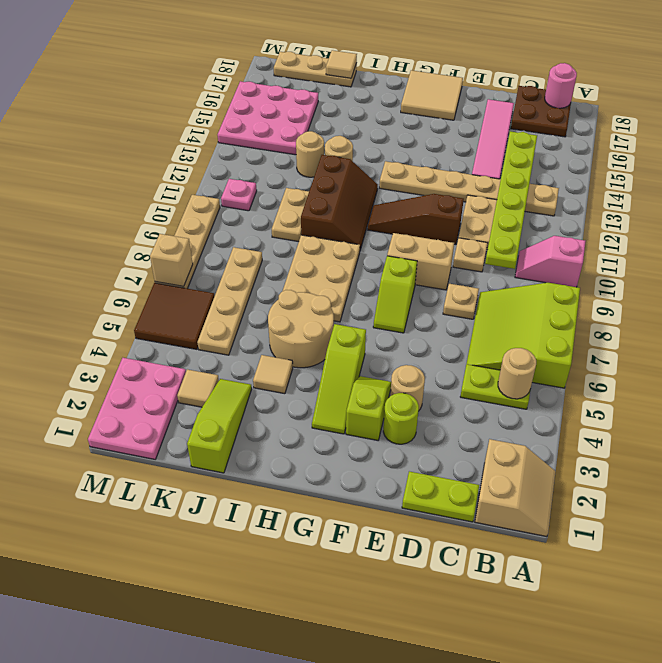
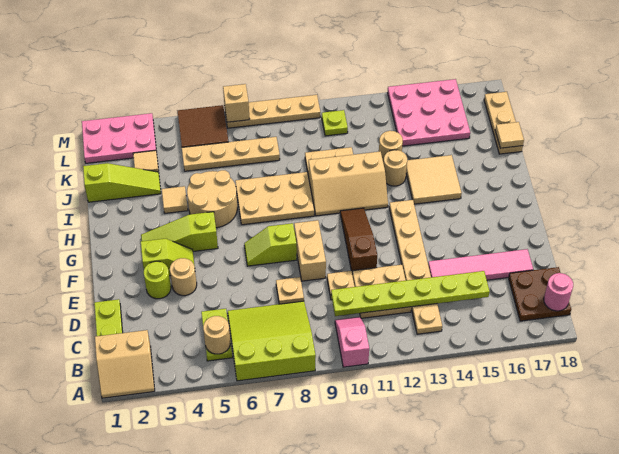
tan tile F17:G18 level 1 -> tan tile H14:I15 level 1
brown slope H10:I12 level 1 top I -> tan slope H10:I12 level 1 top I
pink plate L11 level 1 -> lime plate L11 level 1

